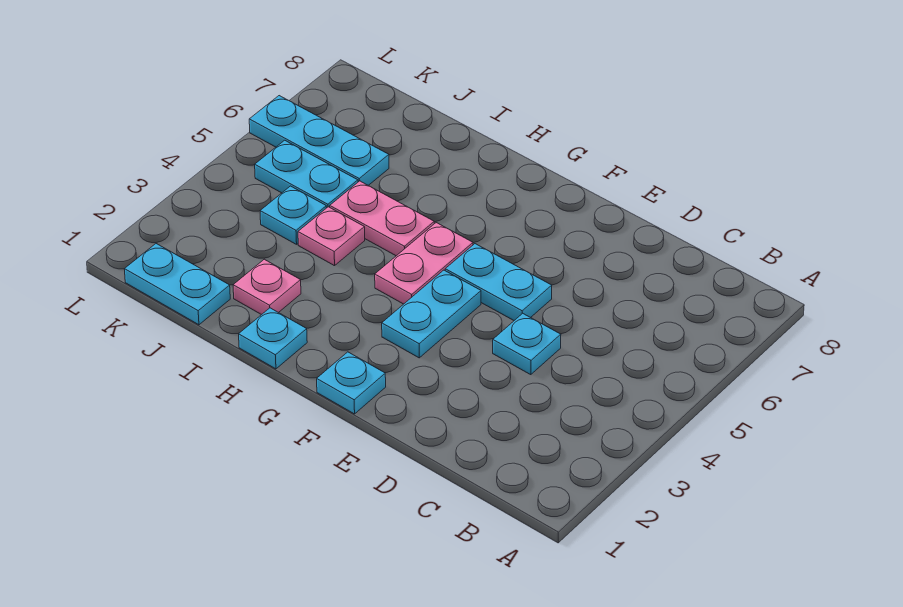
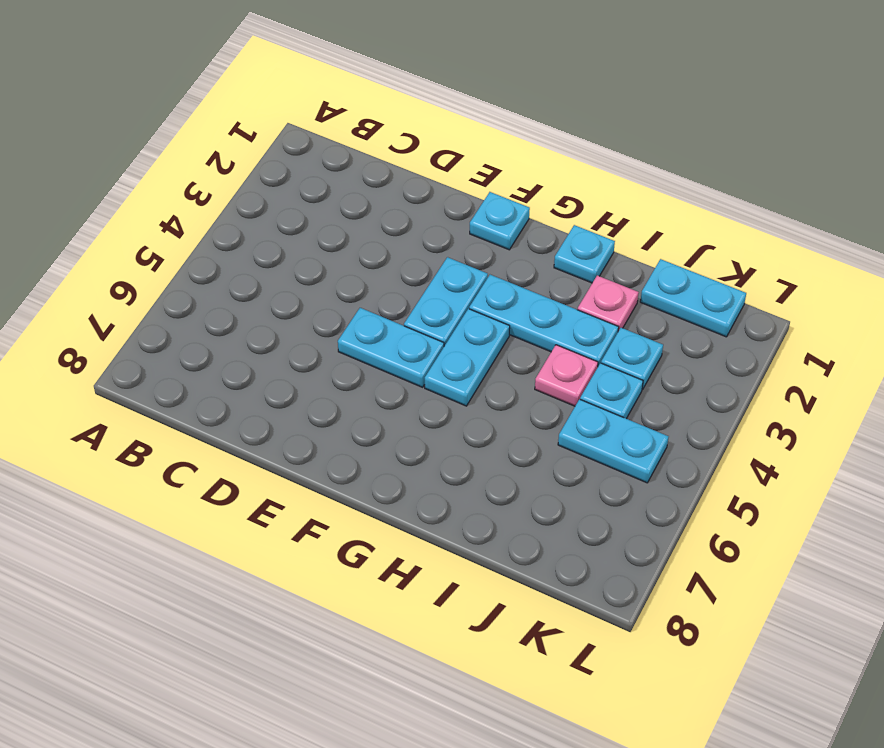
cyan plate D4 level 1 -> cyan plate J3 level 1
pink plate G4:G5 level 1 -> cyan plate G4:G5 level 1
pink plate H5:I5 level 1 -> none
cyan plate J6:L6 level 1 -> cyan plate G3:I3 level 1

